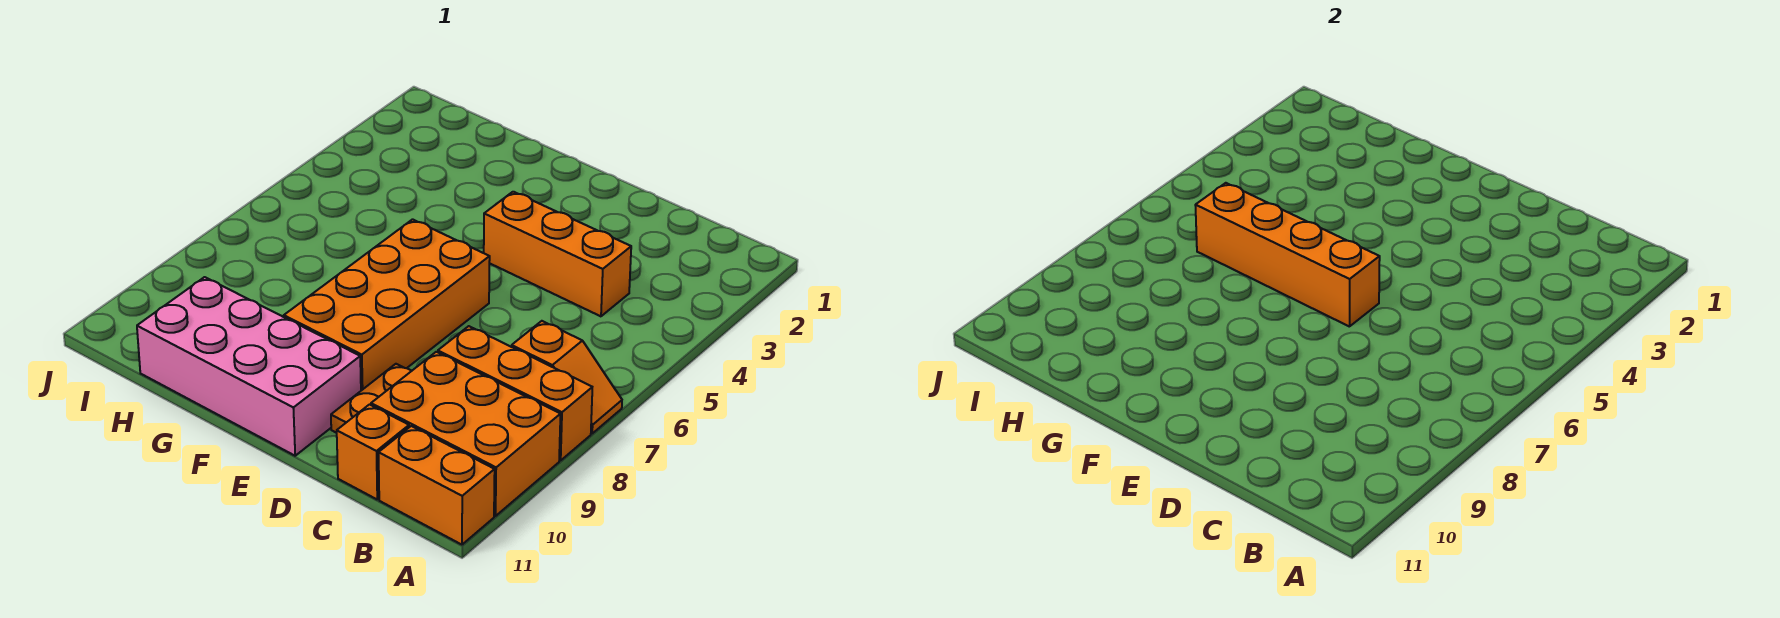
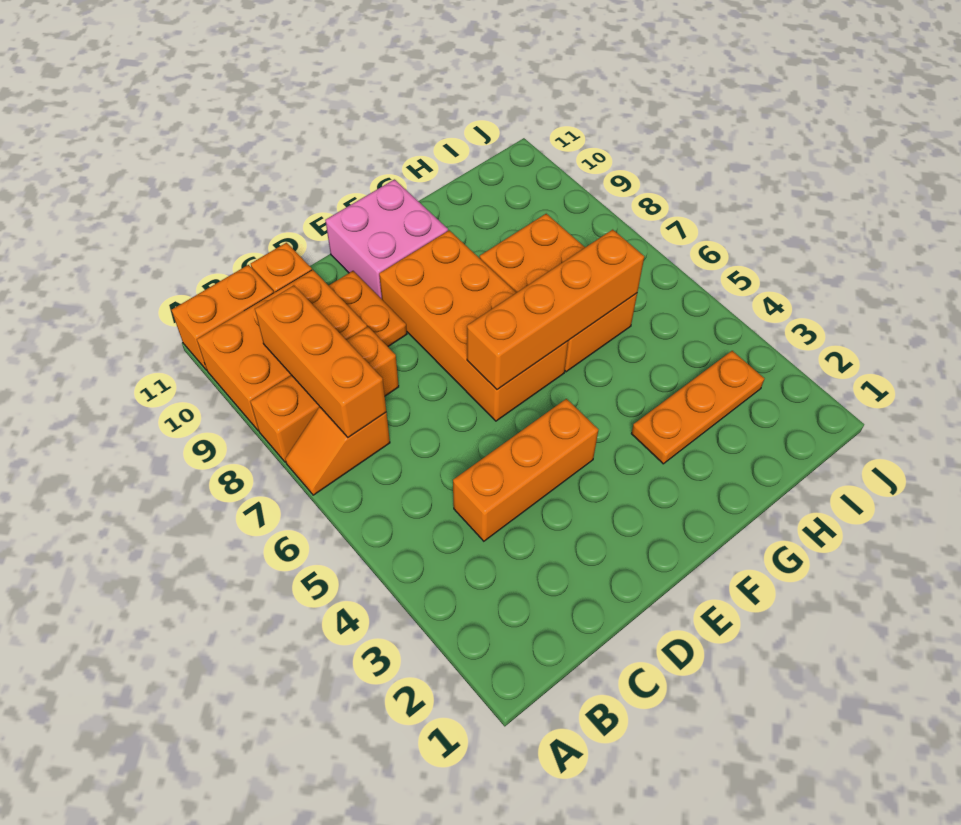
none -> orange brick B7:B9 level 2
pink brick E10:H11 level 1 -> pink brick E10:F11 level 1
none -> orange plate G3:I3 level 1
none -> orange brick G6:H8 level 1

